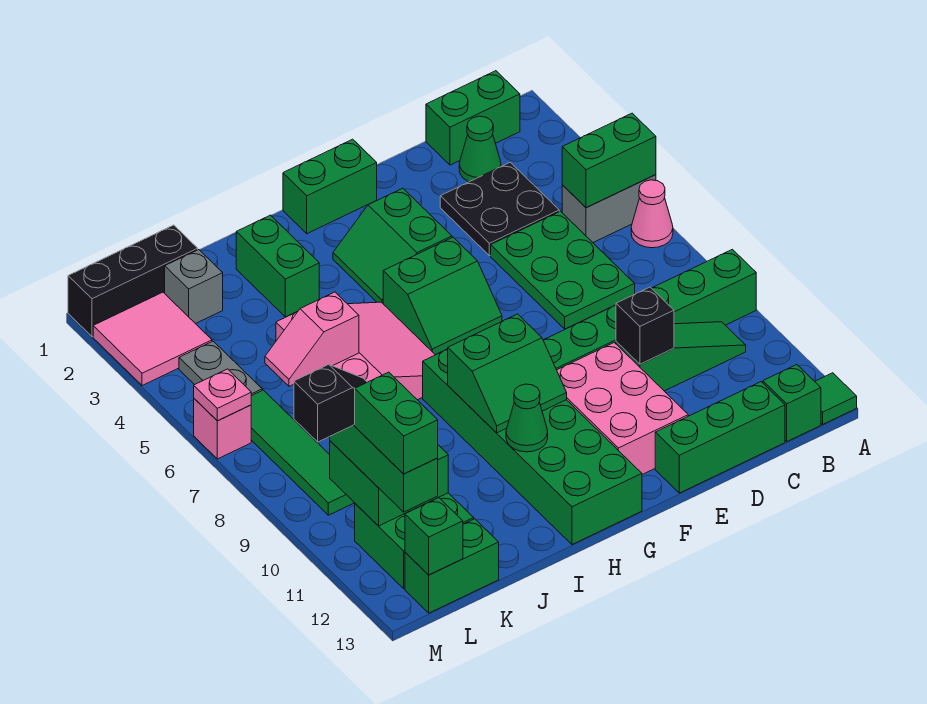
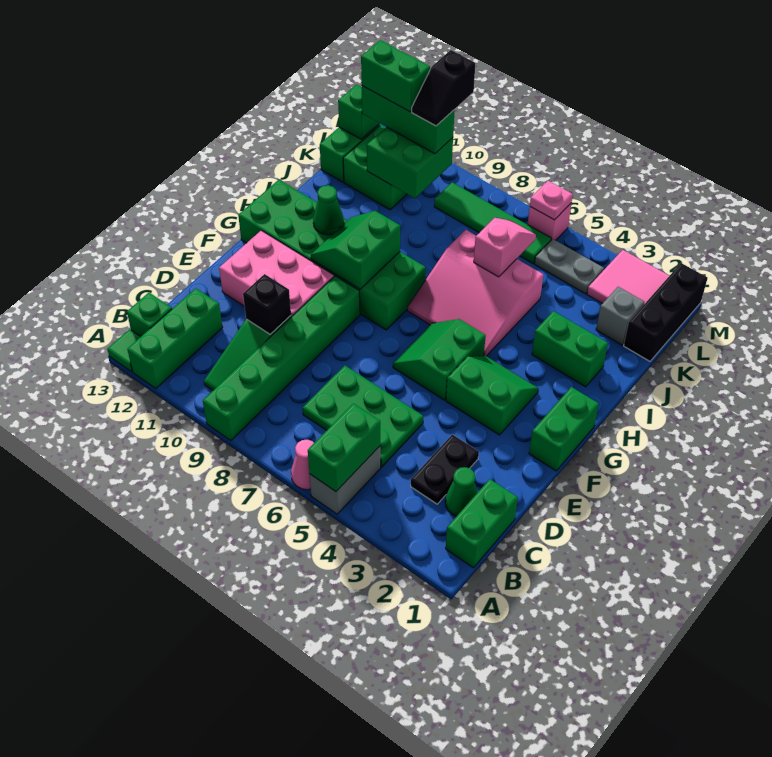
black plate C3:D4 level 1 -> black plate C3:D3 level 1
green brick C13:E13 level 1 -> green brick A12:C12 level 1

